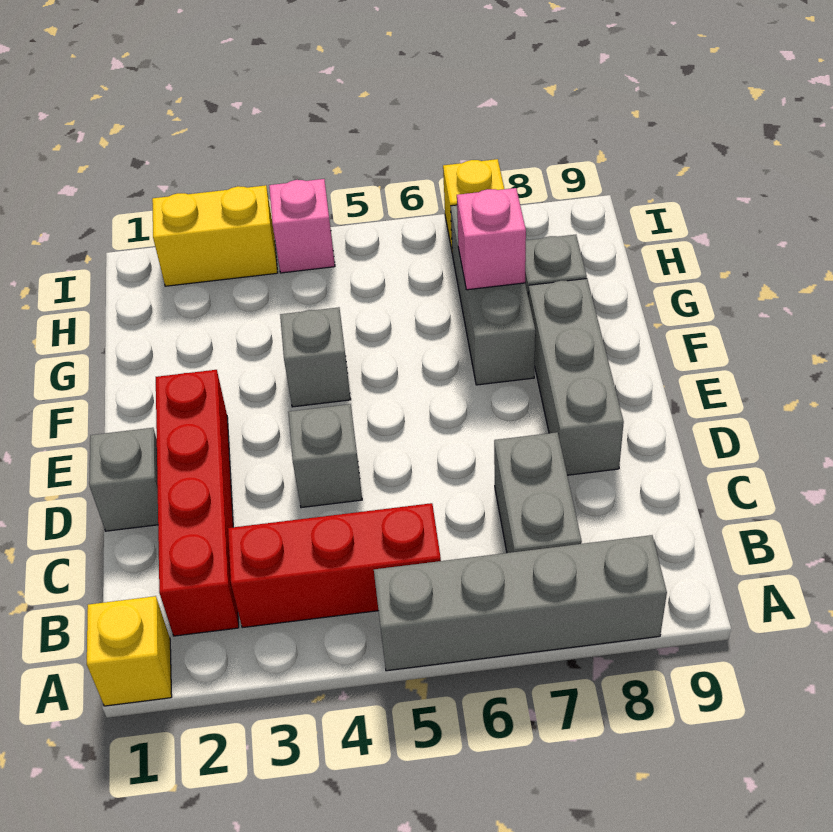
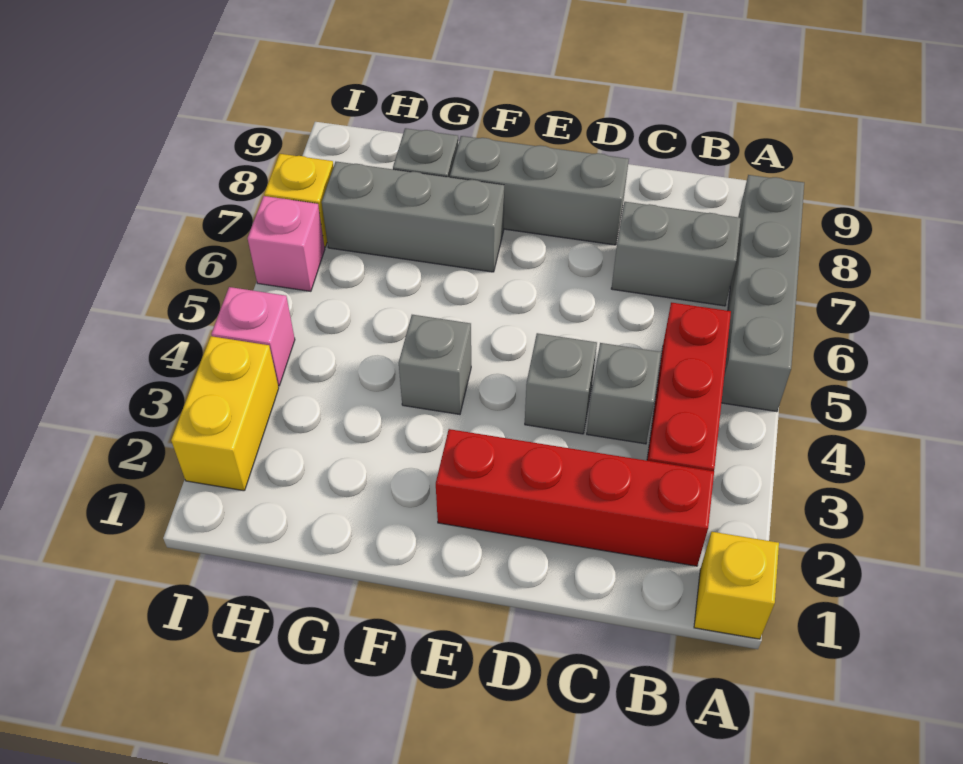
grey brick D1 level 1 -> grey brick C4 level 1
pink brick G7 level 2 -> pink brick I6 level 1

